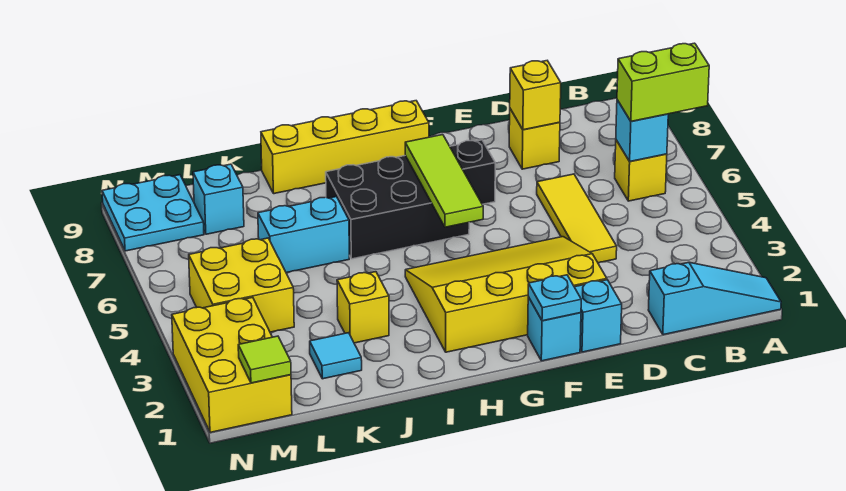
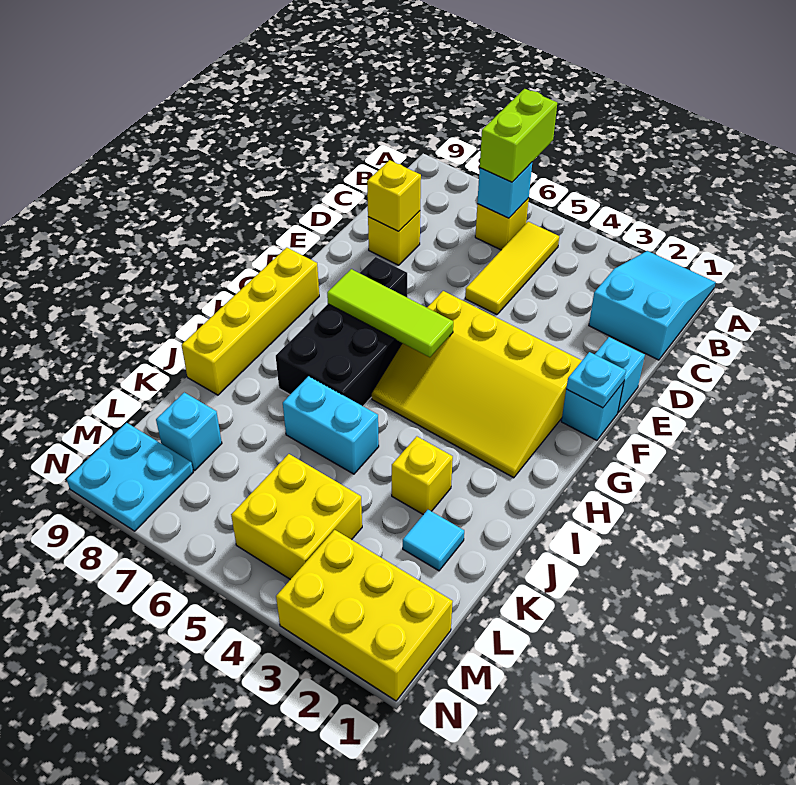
cyan slope A1:C1 level 1 top C -> cyan slope A1:C2 level 1 top C
yellow tile D4:D6 level 1 -> yellow tile B5:D5 level 1
yellow slope E2:H4 level 1 top 2 -> yellow slope F2:H5 level 1 top F
cyan brick J6:K6 level 1 -> cyan brick J5:J6 level 1
lime tile M1 level 2 -> none

